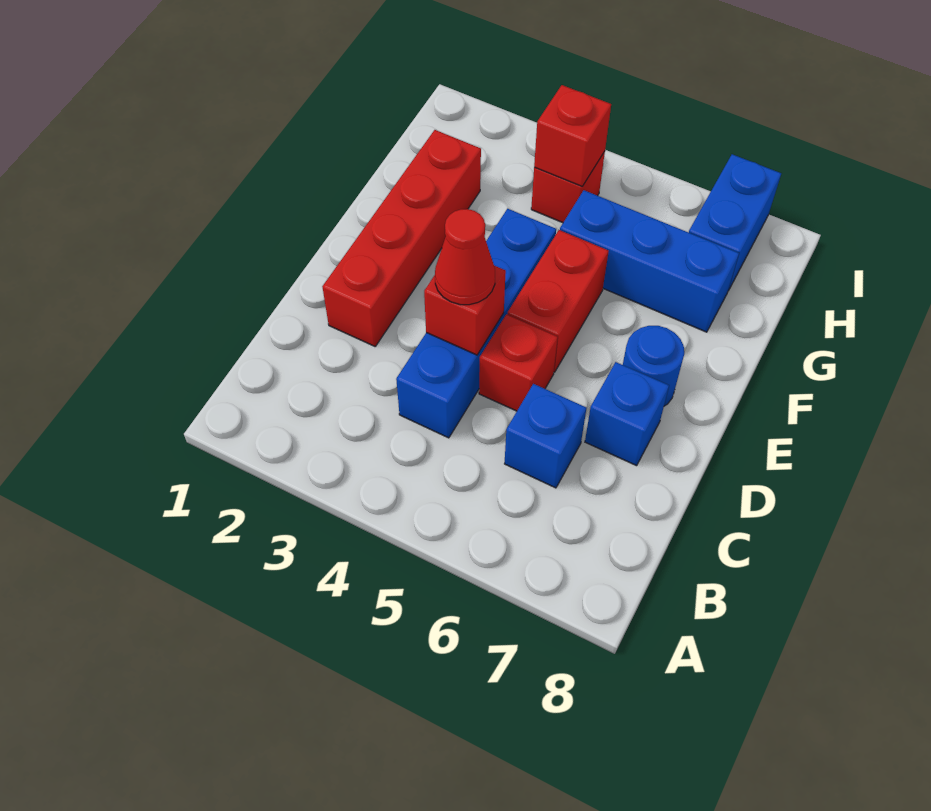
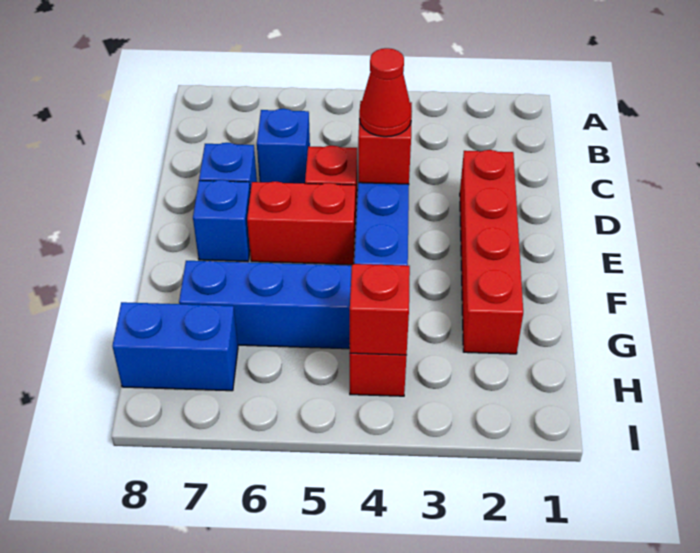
red brick E5:F5 level 1 -> red brick E5:E6 level 1
blue round brick E7 level 1 -> blue brick E7 level 1
blue brick H7:I7 level 1 -> blue brick H7:H8 level 1

